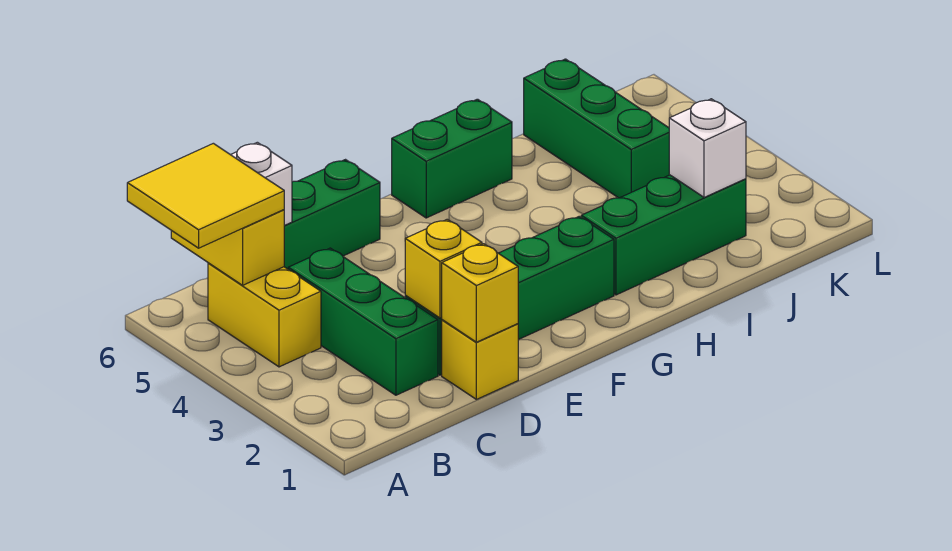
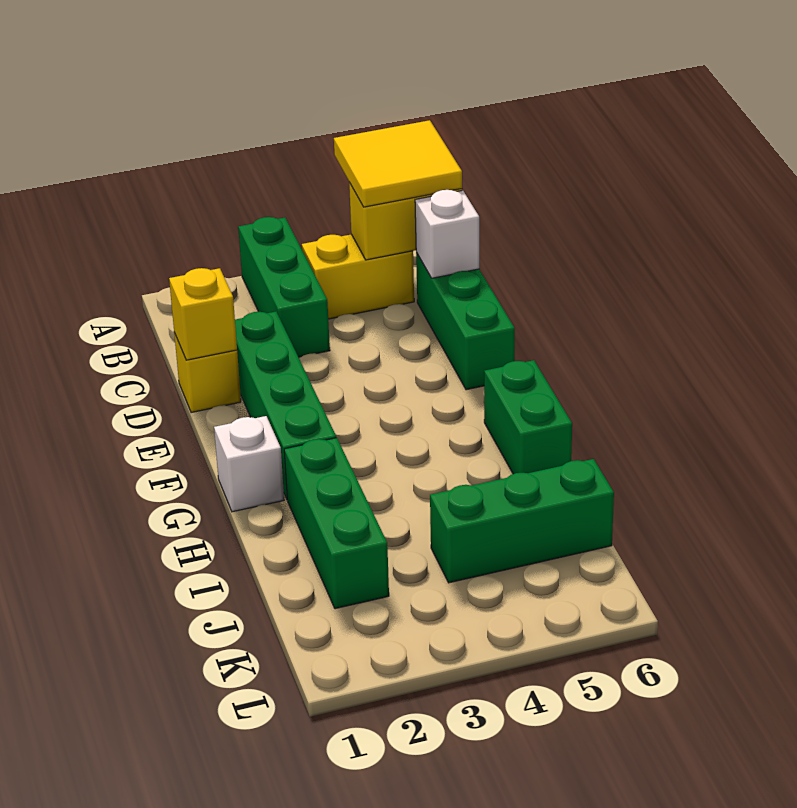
green brick C2:C4 level 1 -> green brick A3:C3 level 1
yellow brick D2 level 2 -> none
white brick J2 level 2 -> white brick G1 level 1

